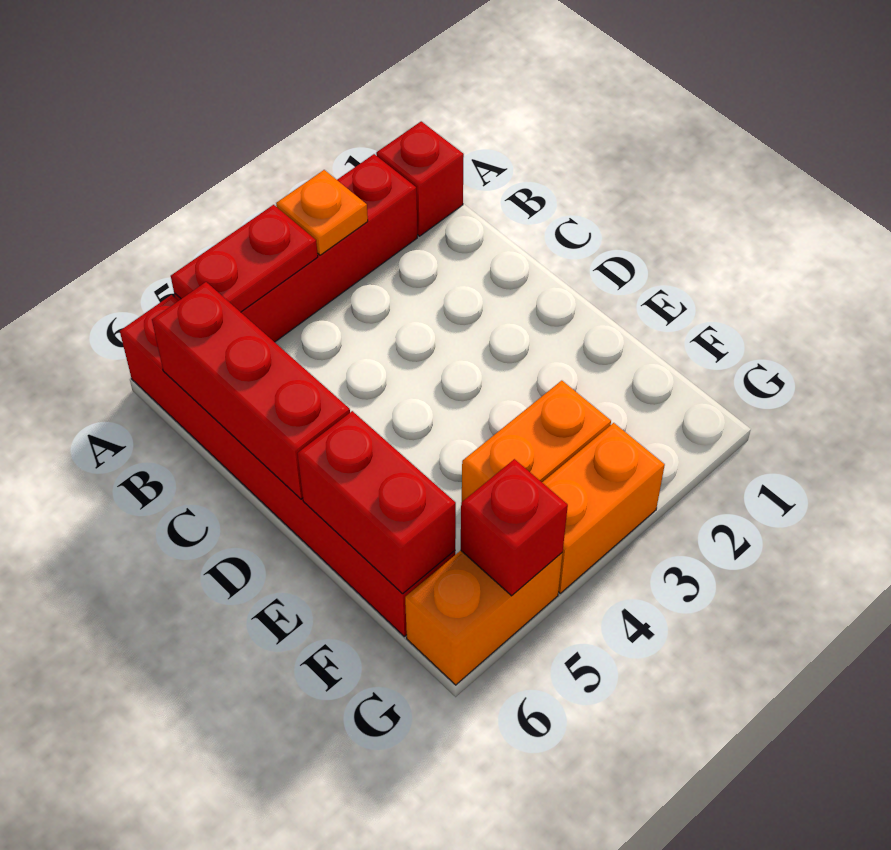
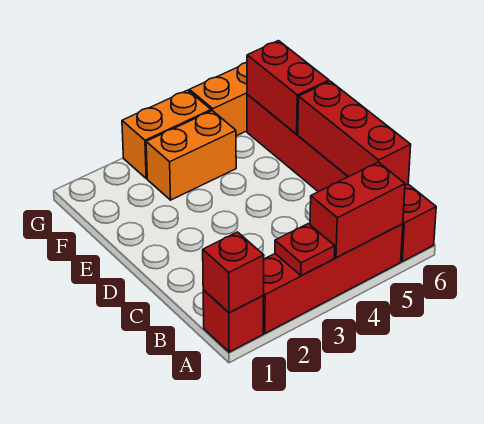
orange plate A3 level 2 -> red plate A3 level 2
red plate A4:A5 level 2 -> red brick A4:A5 level 2
red brick G5 level 2 -> red brick A1 level 2

